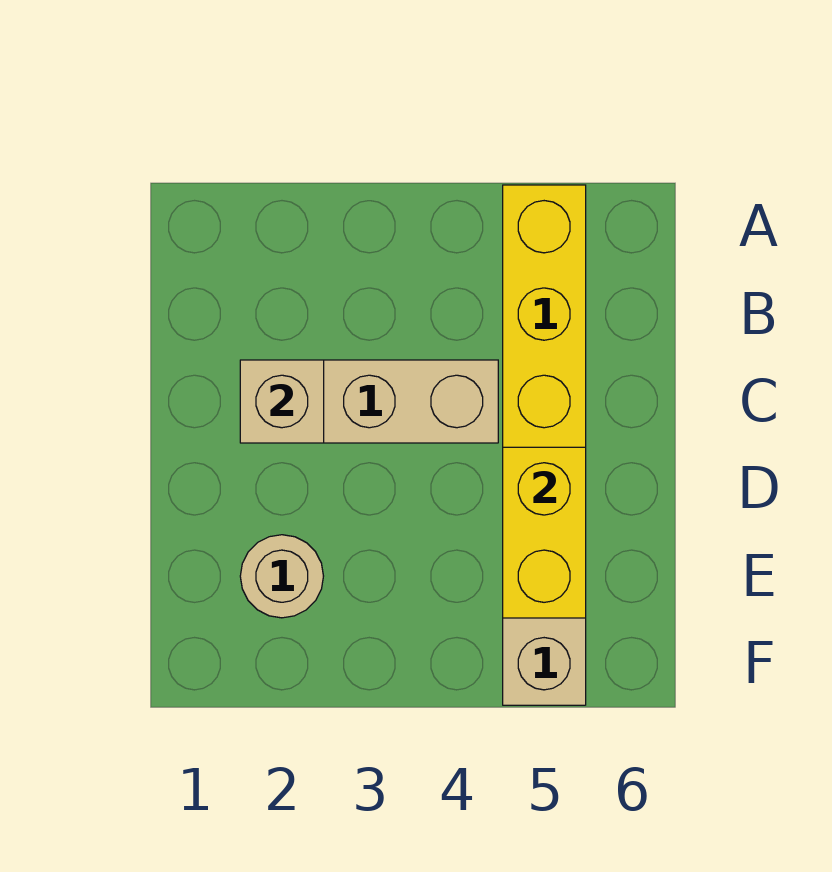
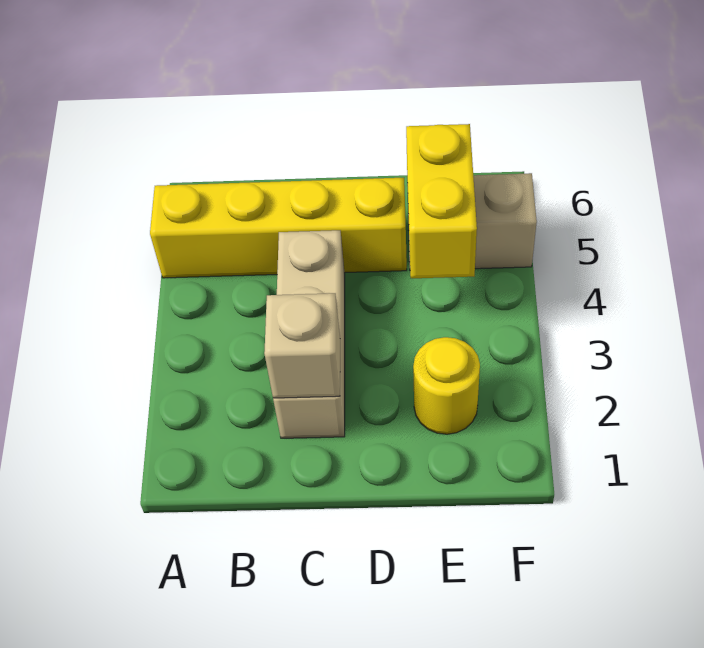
yellow brick D5:E5 level 2 -> yellow brick E4:E5 level 2
tan round brick E2 level 1 -> yellow round brick E2 level 1

